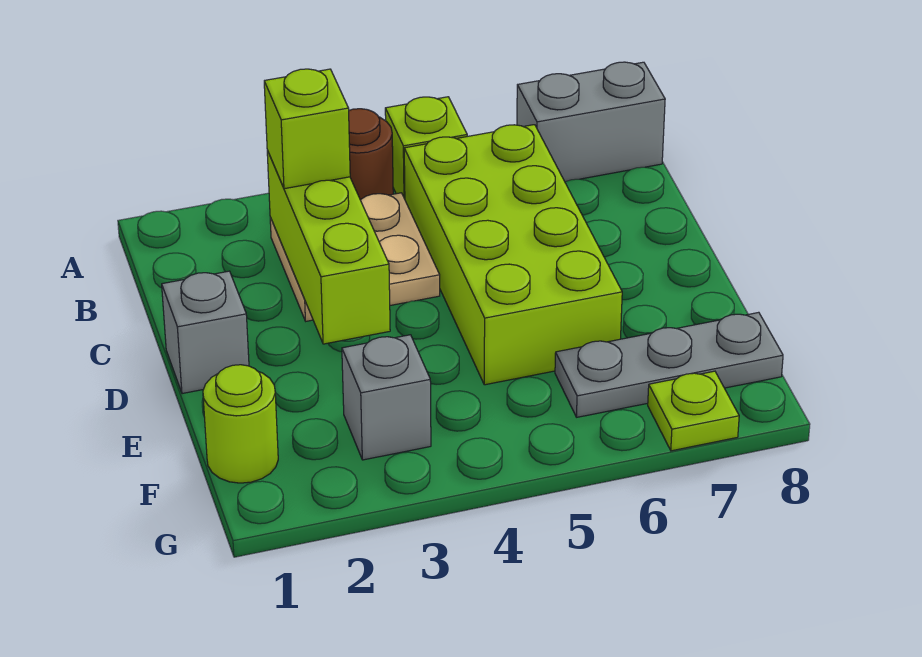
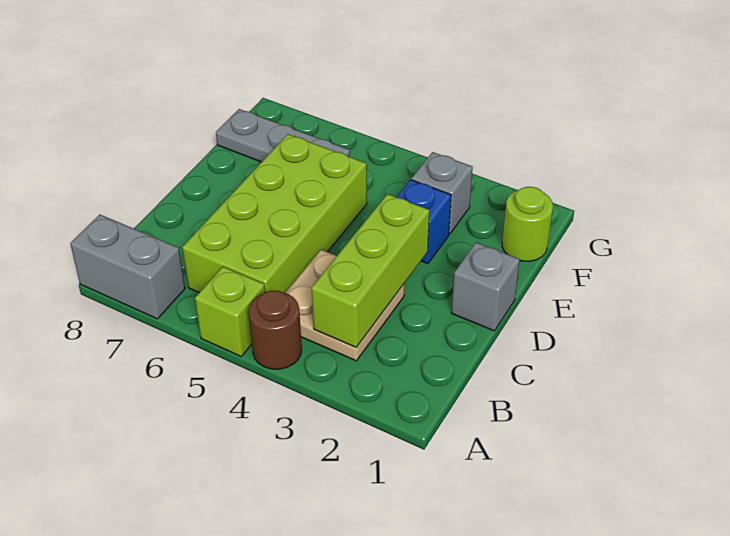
lime brick B3 level 3 -> none
none -> blue brick E3 level 1
lime plate G7 level 1 -> none

